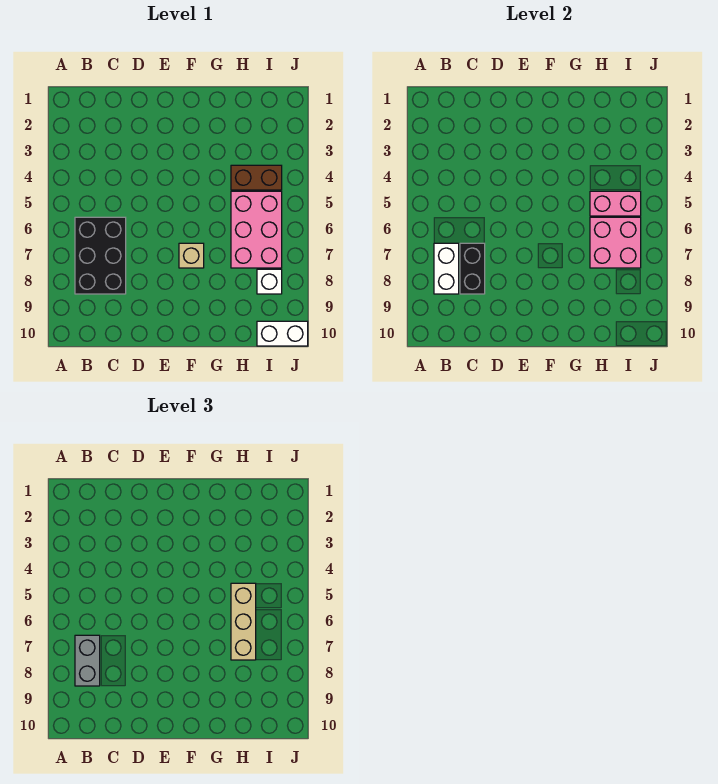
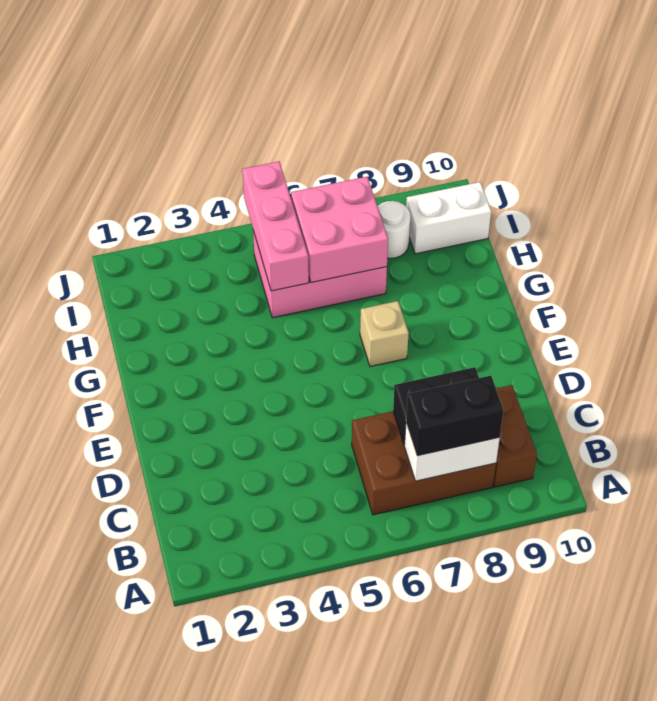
black brick B6:C8 level 1 -> brown brick B6:C8 level 1
grey brick B7:B8 level 3 -> black brick B7:B8 level 3
brown brick H4:I4 level 1 -> brown brick B9:C9 level 1
pink brick H5:I5 level 2 -> pink brick H5:J5 level 2
tan brick H5:H7 level 3 -> none
white brick I8 level 1 -> white round brick I8 level 1
white brick I10:J10 level 1 -> white brick I9:I10 level 1

